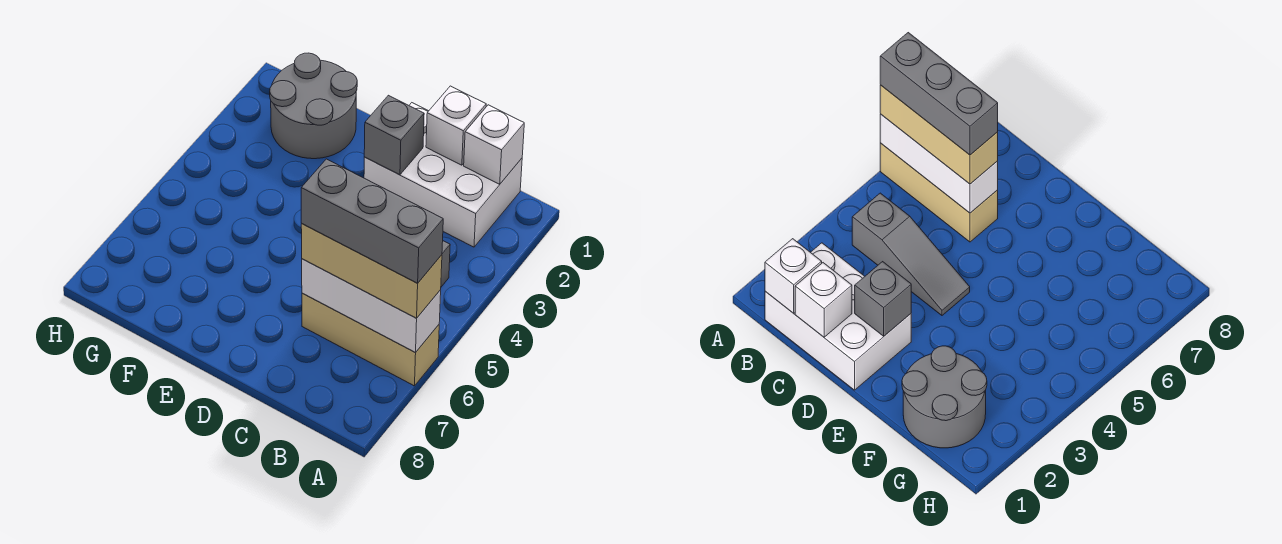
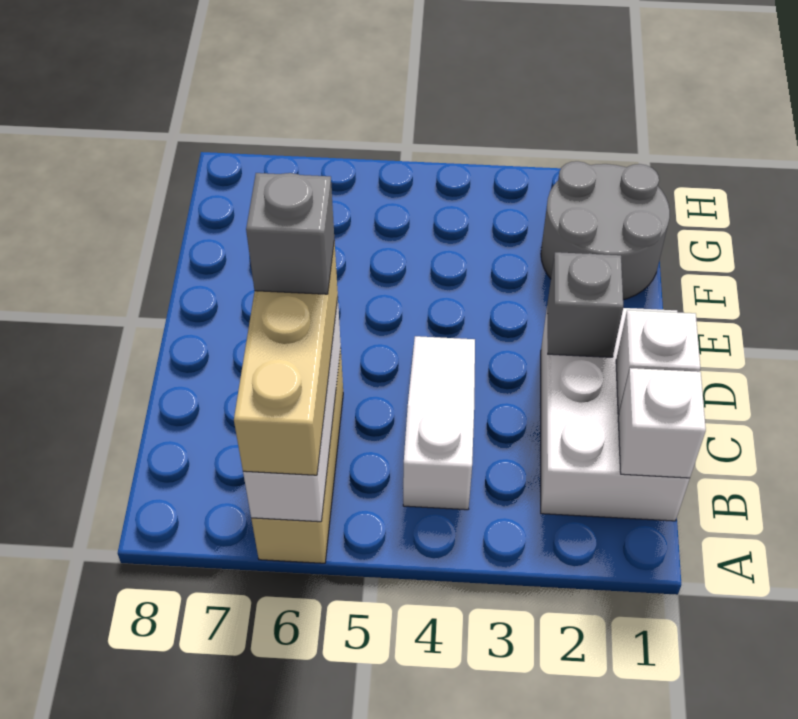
grey brick A6:C6 level 4 -> grey brick C6 level 4
grey slope B4:D4 level 1 top B -> white slope B4:D4 level 1 top B

